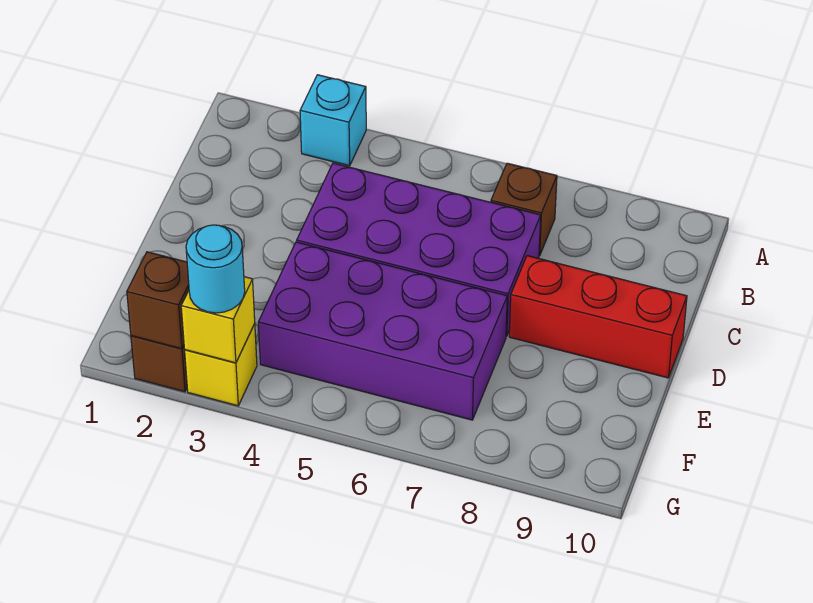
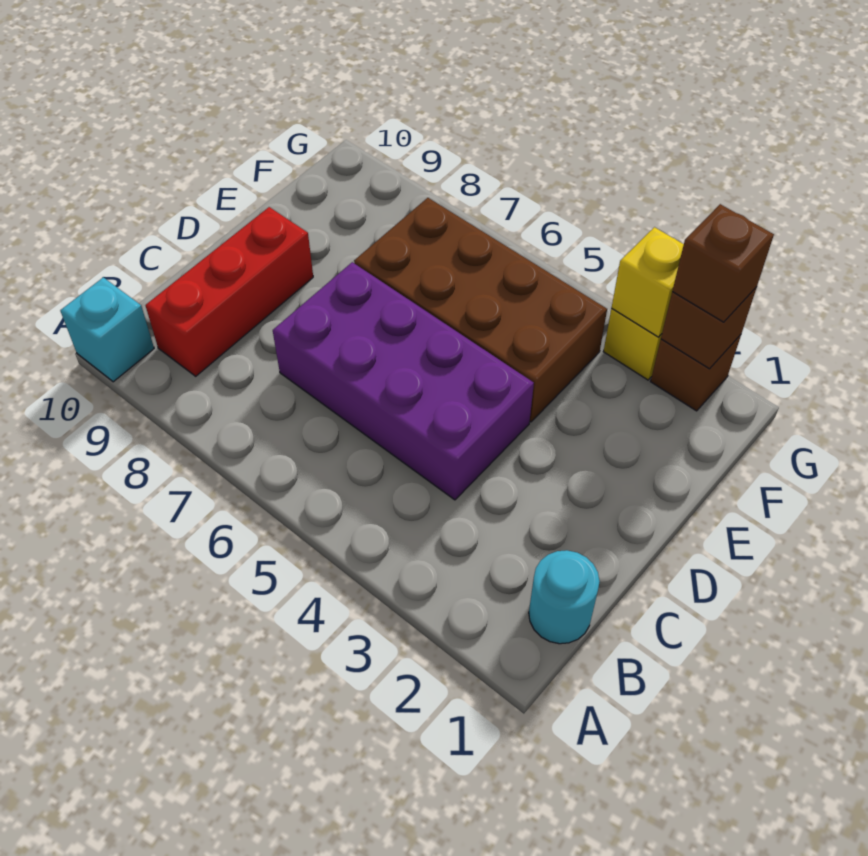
cyan brick A3 level 1 -> cyan brick A10 level 1
brown brick B7 level 1 -> brown brick G2 level 3
red brick D8:D10 level 1 -> red brick B9:D9 level 1
purple brick E4:F7 level 1 -> brown brick E4:F7 level 1
cyan round brick G3 level 3 -> cyan round brick B1 level 1

